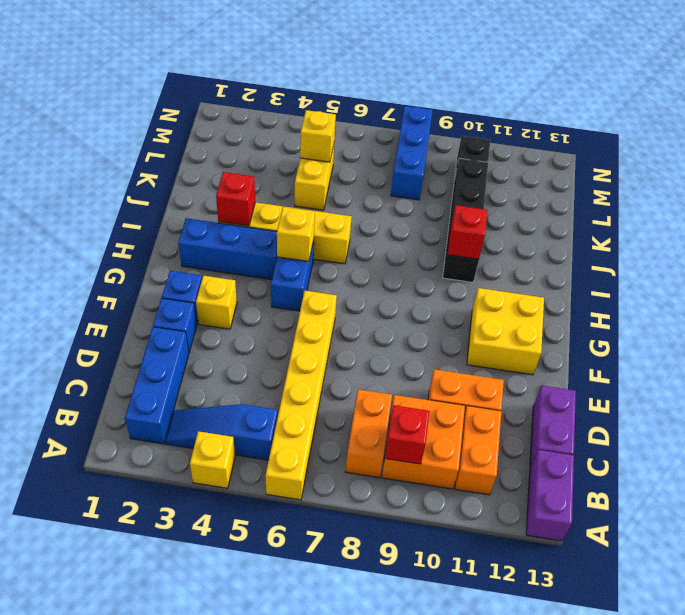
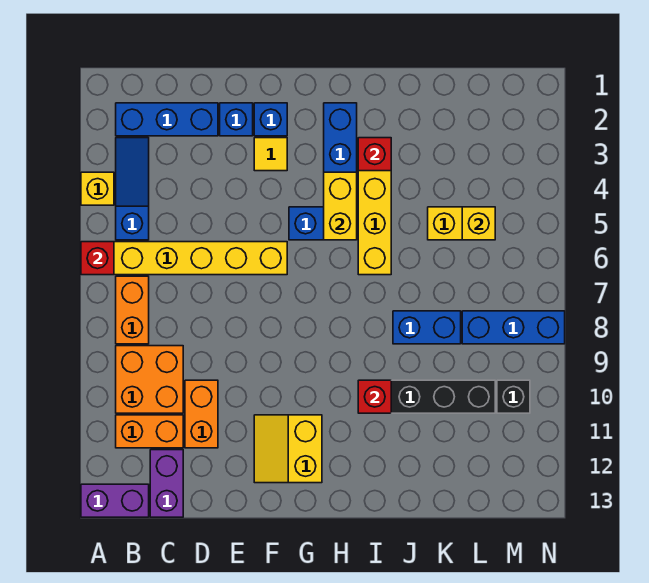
orange brick B8:C8 level 1 -> orange brick B7:B8 level 1
red brick B9 level 2 -> red brick A6 level 2
purple brick C13:D13 level 1 -> purple brick C12:C13 level 1
yellow brick F3 level 1 -> yellow tile F3 level 1
yellow brick F11:G12 level 1 -> yellow slope F11:G12 level 1 top G
yellow brick H5 level 2 -> yellow brick H4:H5 level 2
none -> blue brick J8:K8 level 1

